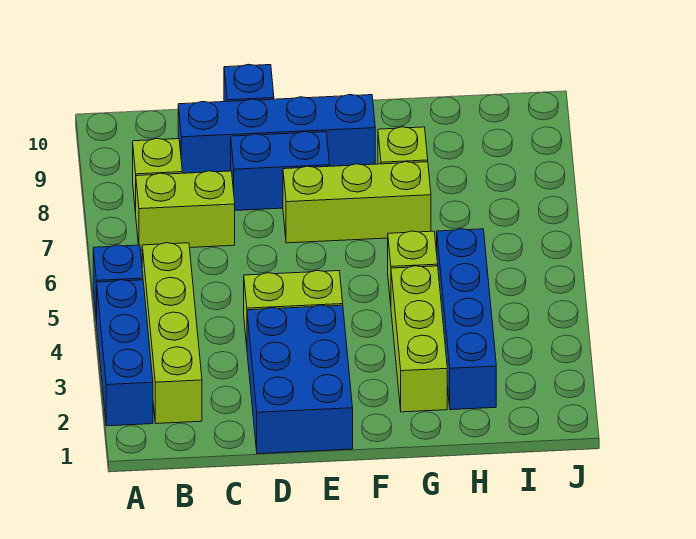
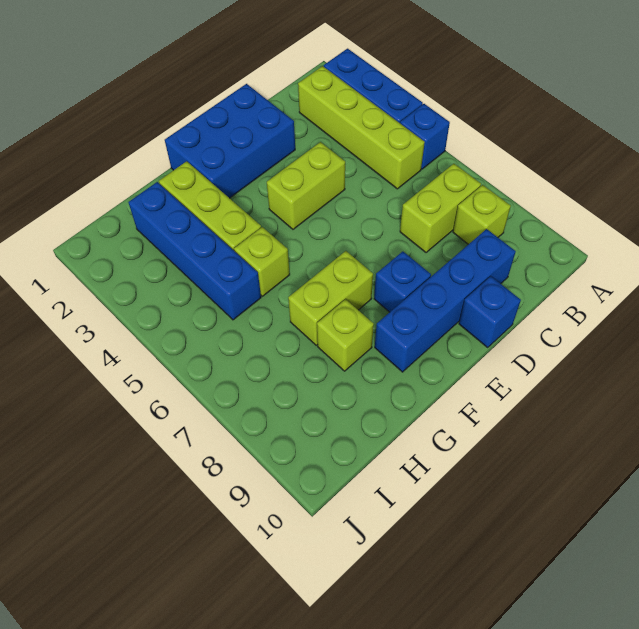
blue brick D1:E3 level 1 -> blue brick D1:F2 level 1
blue brick D8:E8 level 1 -> blue brick E8 level 1
lime brick E7:G7 level 1 -> lime brick F7:G7 level 1

